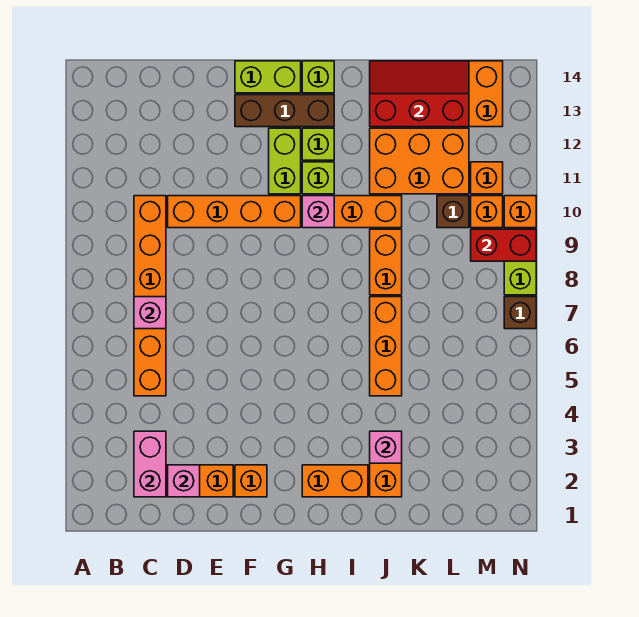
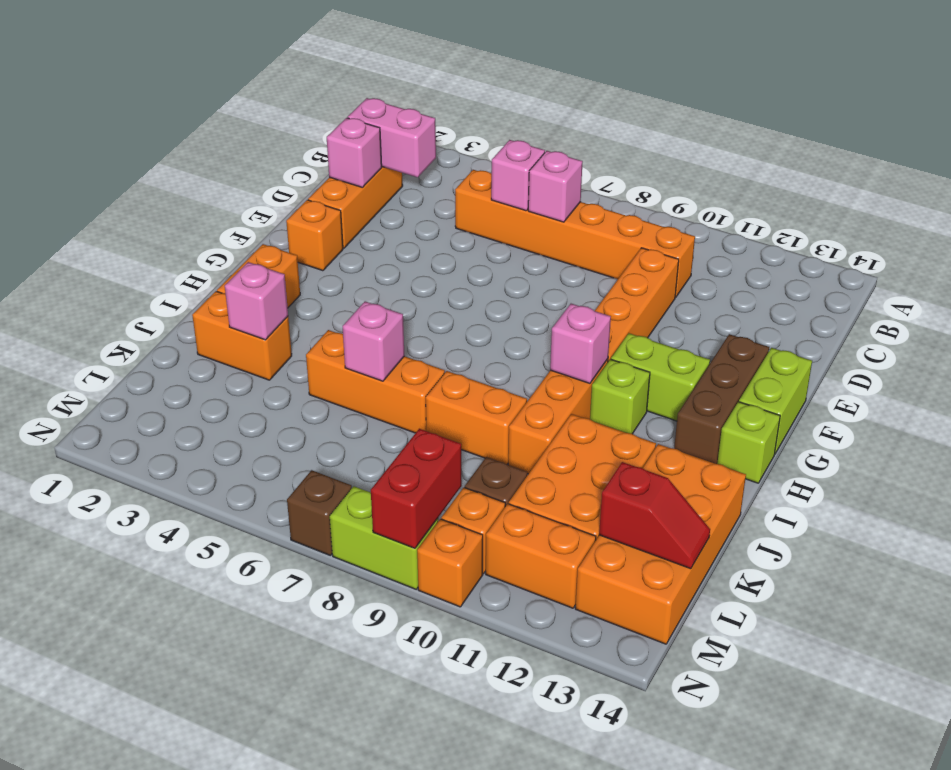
none -> pink brick C6 level 2
lime brick H12 level 1 -> none
none -> pink brick J6 level 2
red slope J13:L14 level 2 top 13 -> red slope L13:L14 level 2 top 13
orange brick M11 level 1 -> orange brick M11:M12 level 1

